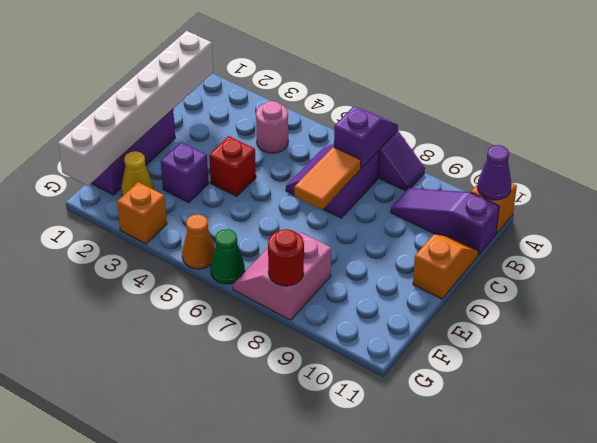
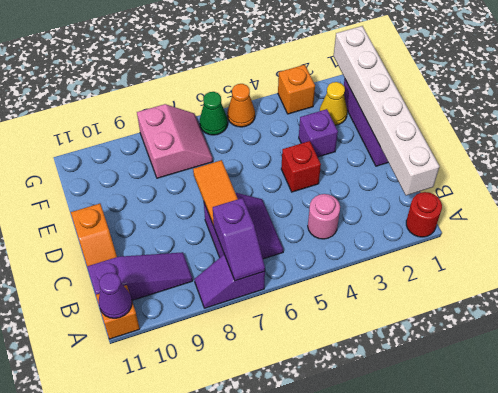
red round brick G8 level 2 -> red round brick A1 level 1

